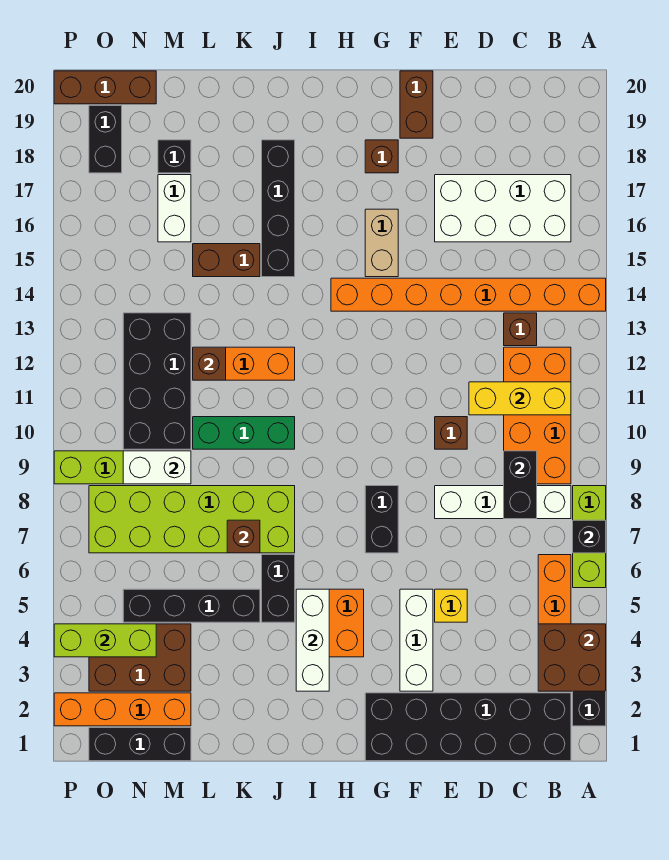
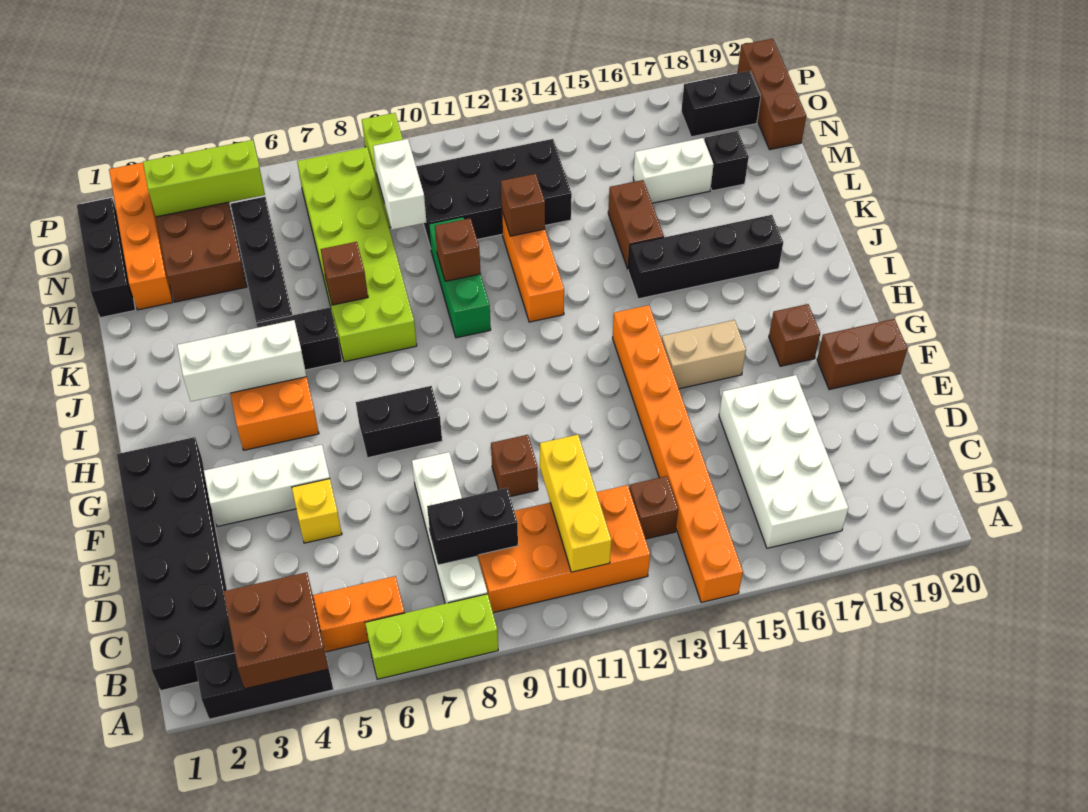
black brick A7 level 2 -> none
none -> brown brick K10 level 2
lime brick N4:P4 level 2 -> lime brick O3:O5 level 2

